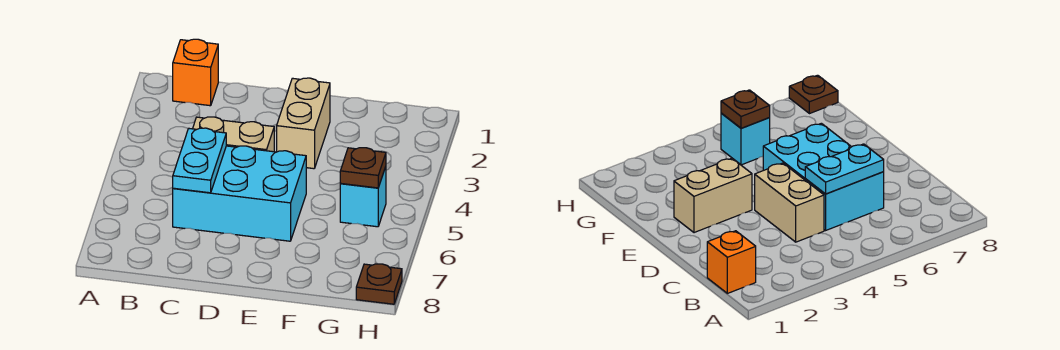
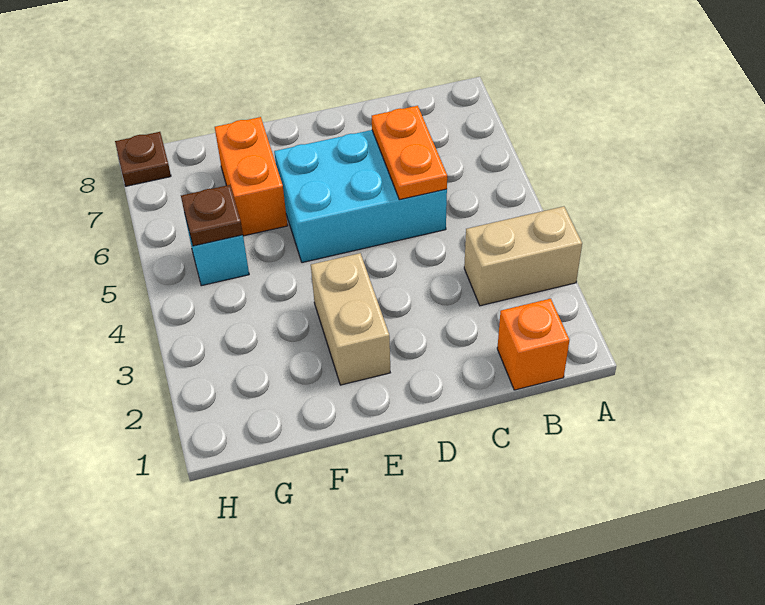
tan brick C4:D4 level 1 -> tan brick A3:B3 level 1
cyan plate C5:C6 level 2 -> orange plate C5:C6 level 2
none -> orange brick F6:F7 level 1

